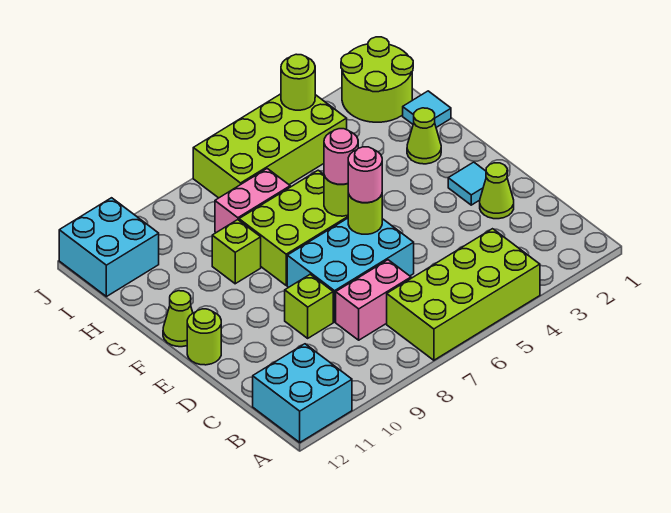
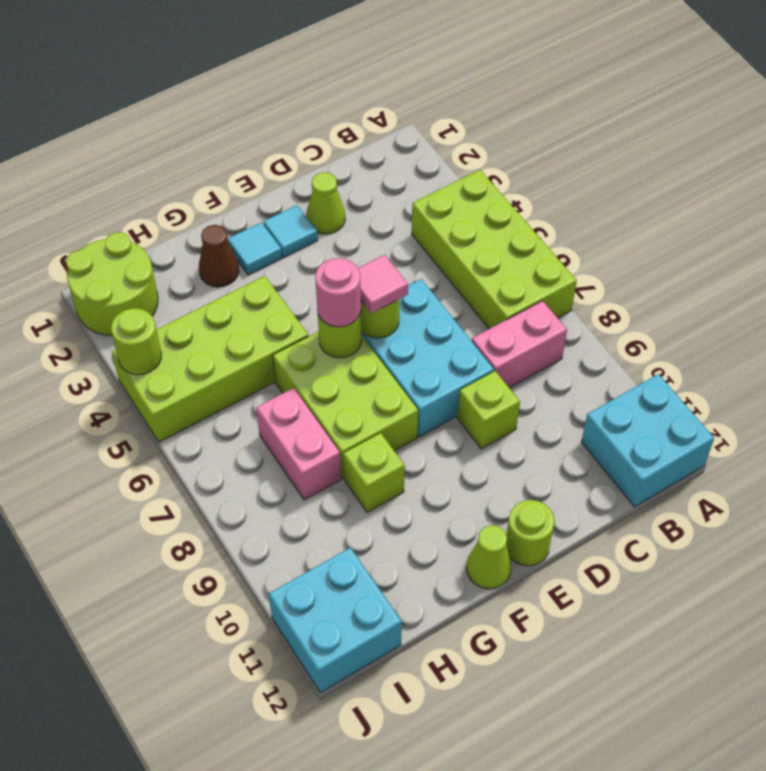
pink brick C7:C8 level 1 -> pink brick B8:C8 level 1
pink round brick E6 level 3 -> pink tile E6 level 3
lime cone G2 level 1 -> brown cone G2 level 1
cyan tile H1 level 1 -> cyan tile F2 level 1
lime brick I4:J7 level 1 -> lime brick G4:J5 level 1

